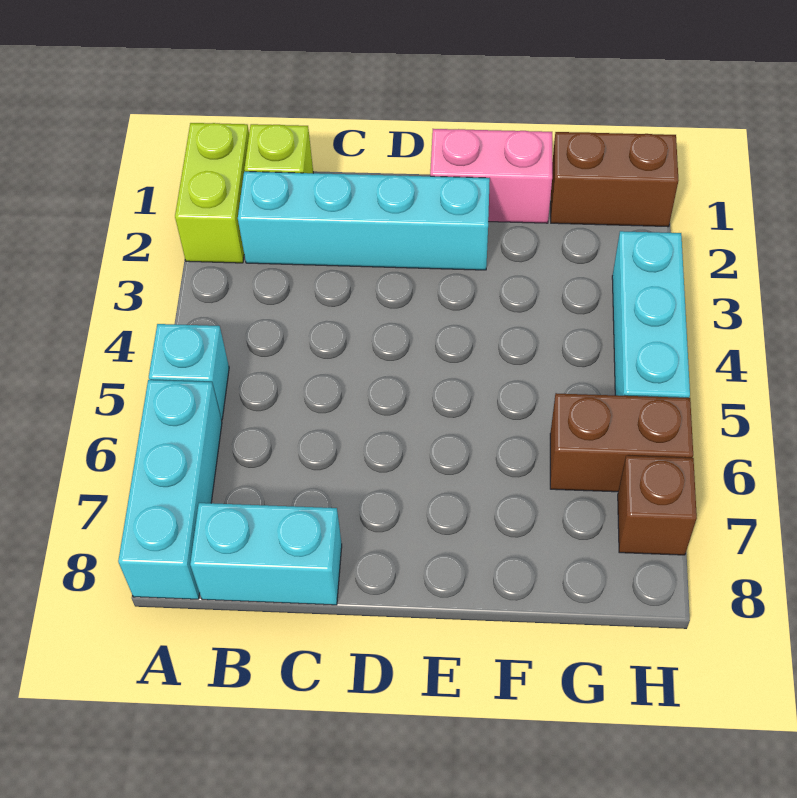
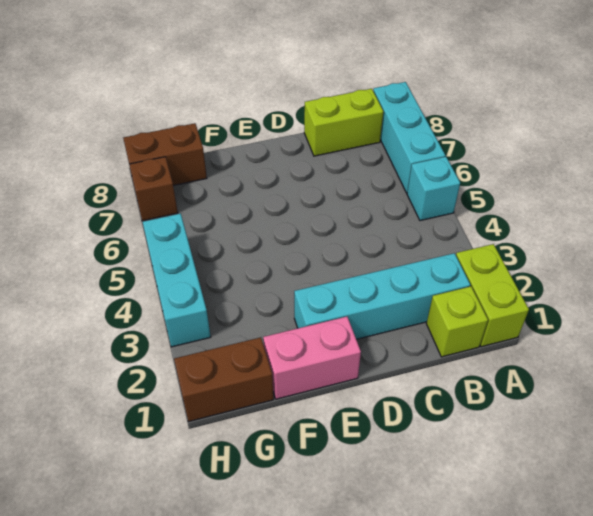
cyan brick B8:C8 level 1 -> lime brick B8:C8 level 1
brown brick G6:H6 level 1 -> brown brick G8:H8 level 1

